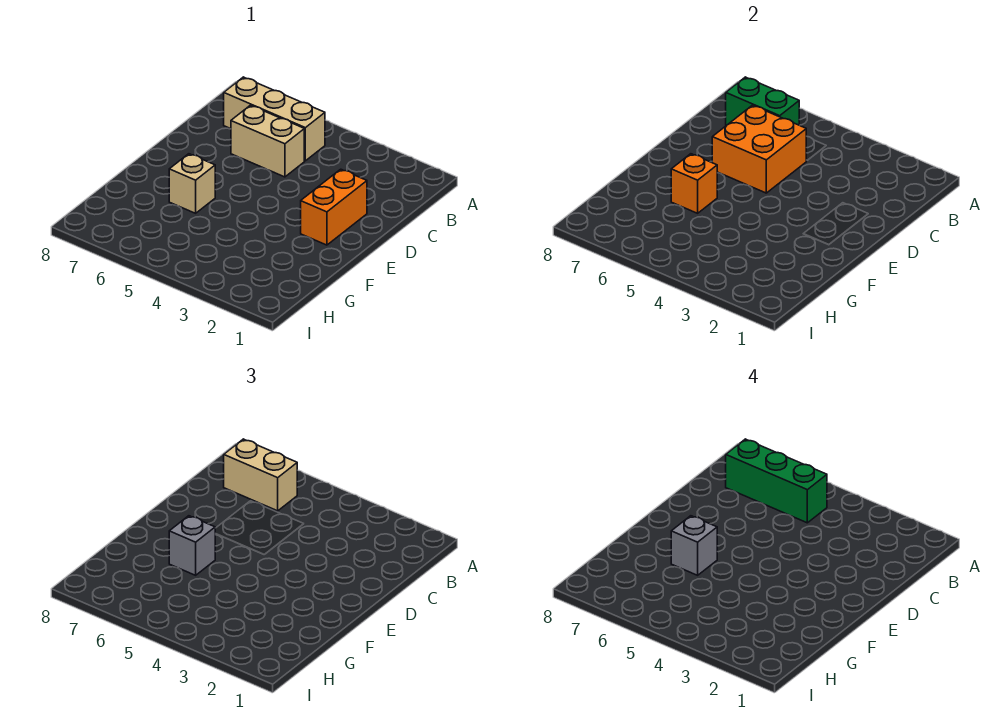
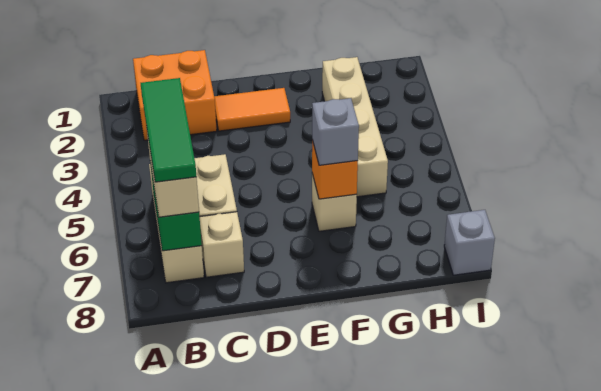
green brick B5:B7 level 4 -> green tile B5:B7 level 4
orange brick C5:D6 level 2 -> orange brick B1:C2 level 1
none -> tan brick C7 level 1
orange brick D2:E2 level 1 -> orange tile D2:E2 level 1
grey brick F6 level 4 -> grey brick I8 level 1
none -> tan brick G2:G5 level 1

